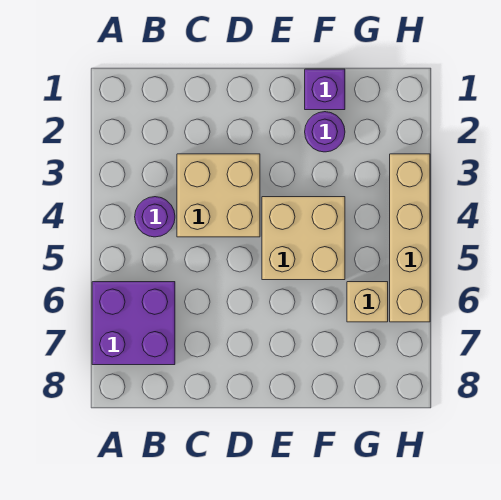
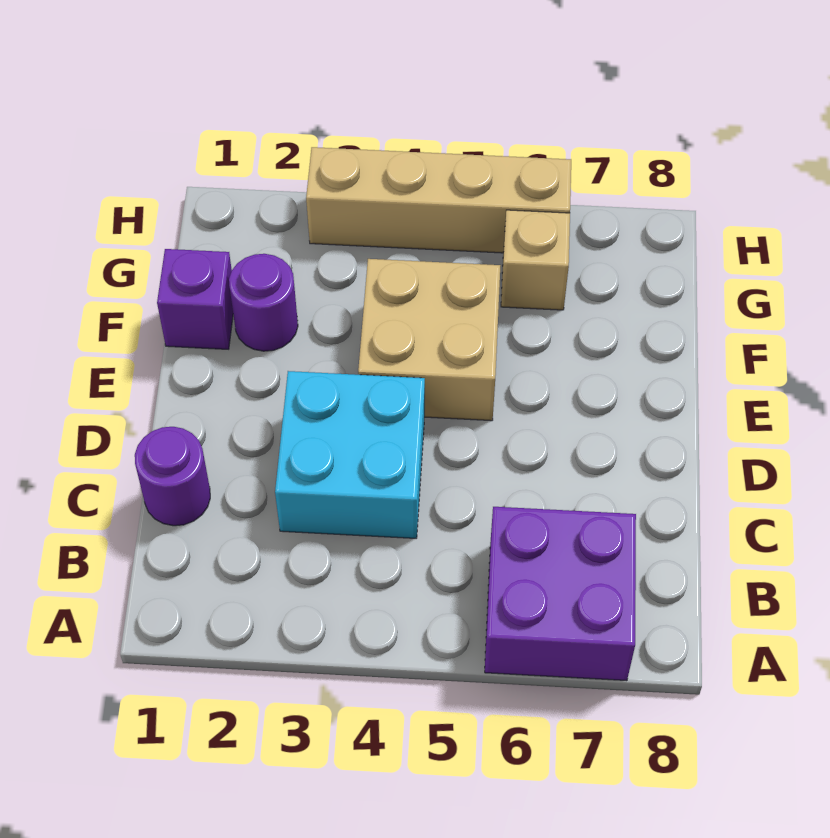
purple round brick B4 level 1 -> purple round brick C1 level 1
tan brick C3:D4 level 1 -> cyan brick C3:D4 level 1

